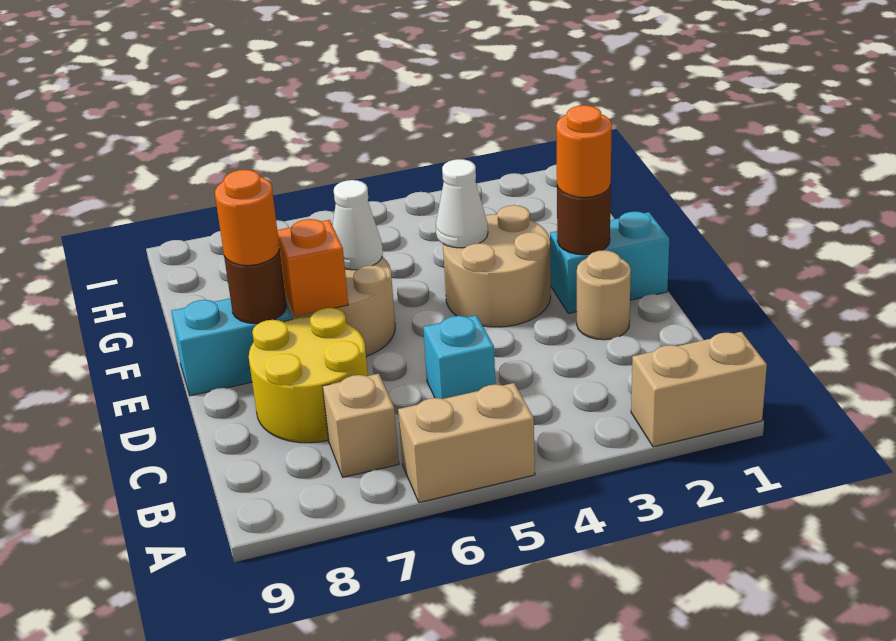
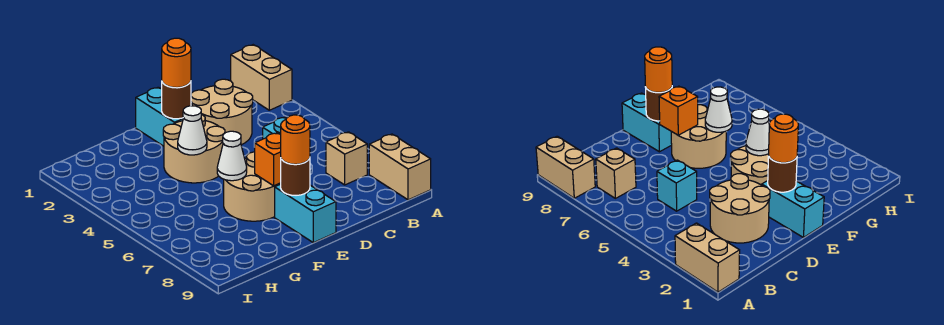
tan brick A5:A6 level 1 -> tan brick A8:A9 level 1
yellow round brick C7:D8 level 1 -> none
tan round brick D2 level 1 -> tan round brick C2:D3 level 1

